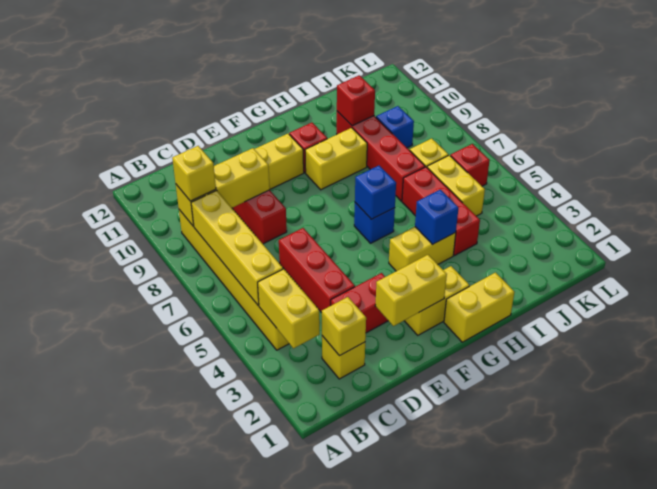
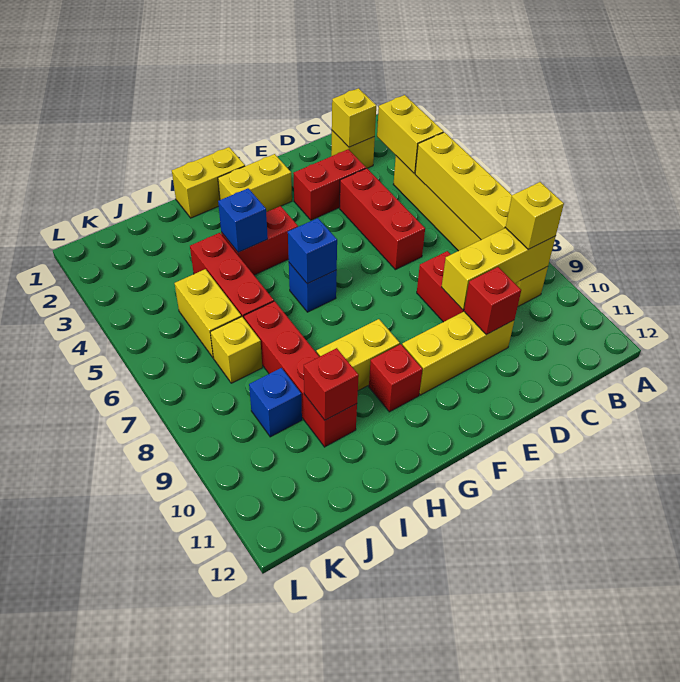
yellow brick E2:F2 level 2 -> none
yellow brick G4:H4 level 1 -> red brick G4:H4 level 1
red brick K6 level 1 -> red brick D10 level 2

